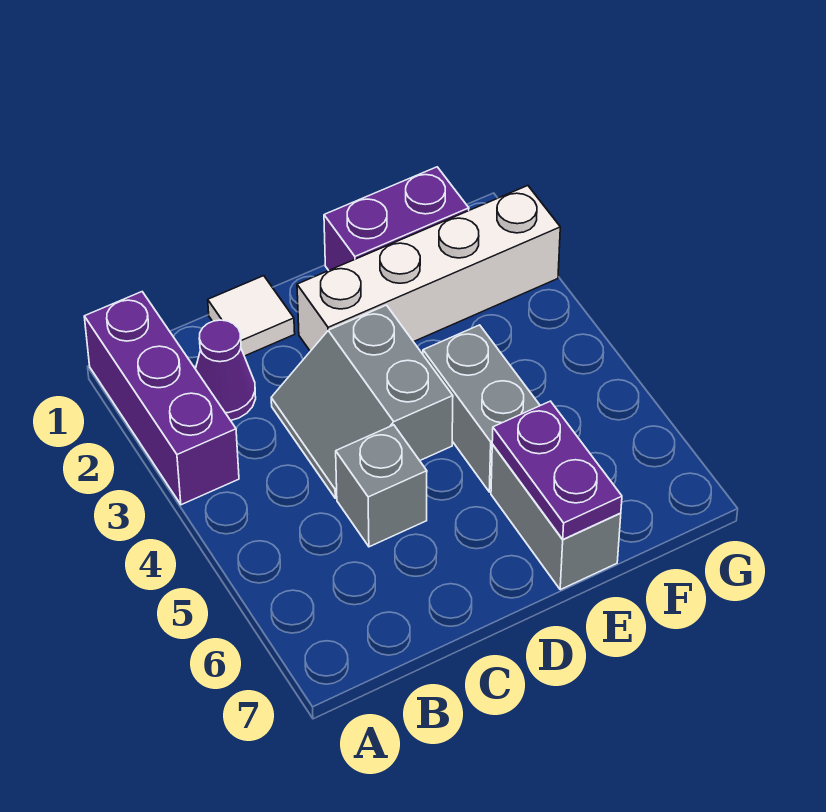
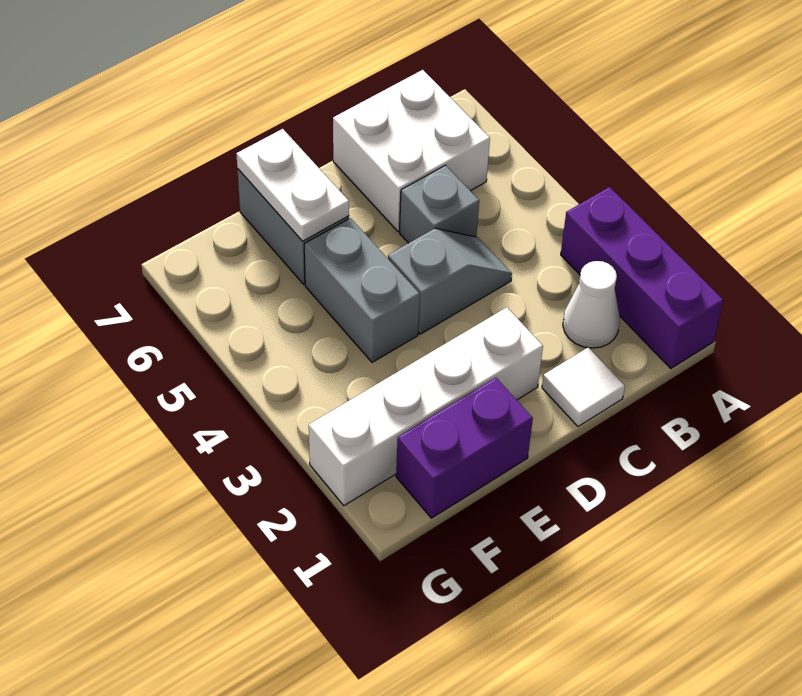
purple cone B2 level 1 -> white cone B2 level 1
none -> white brick B6:C7 level 1
grey slope C3:D4 level 1 top D -> grey slope C4:D4 level 1 top D
purple plate E6:E7 level 2 -> white plate E6:E7 level 2

